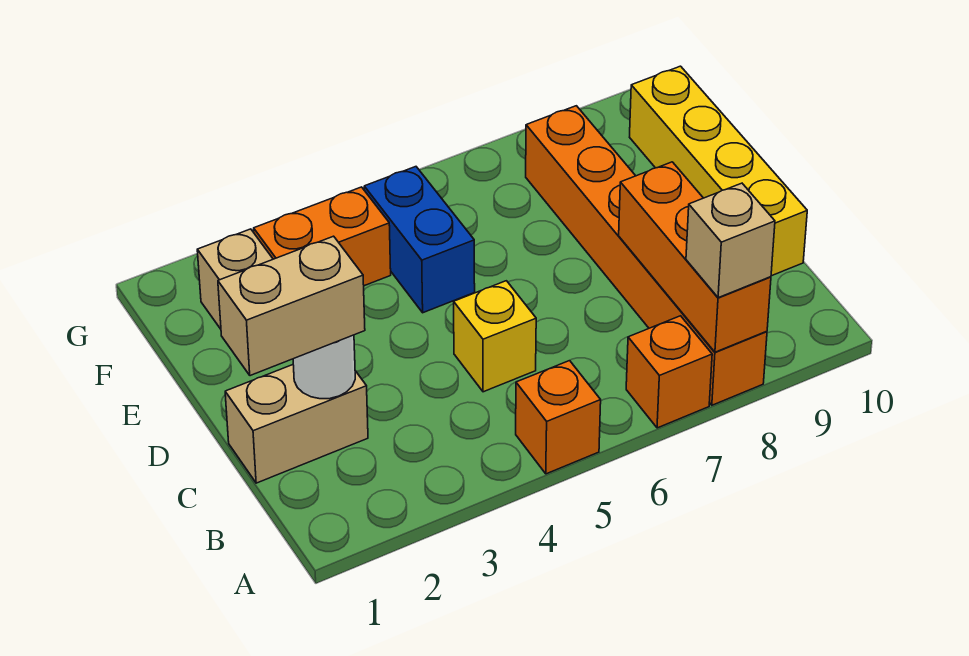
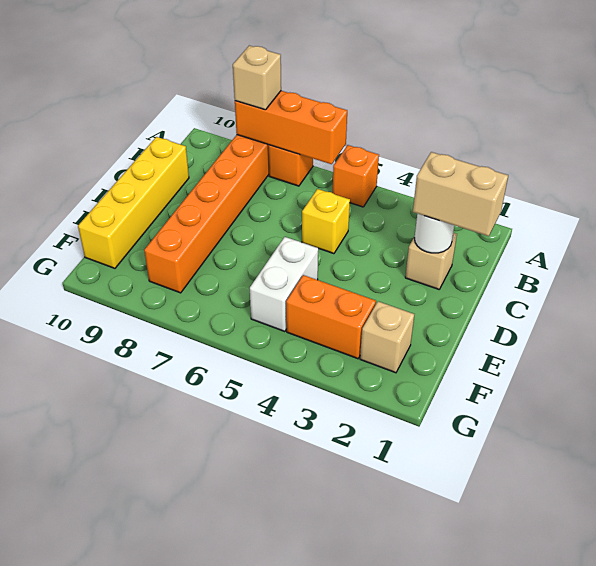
orange brick A8:C8 level 2 -> orange brick A6:A8 level 2
tan brick C1:C2 level 1 -> tan brick C2 level 1
blue brick E5:F5 level 1 -> white brick E5:F5 level 1

